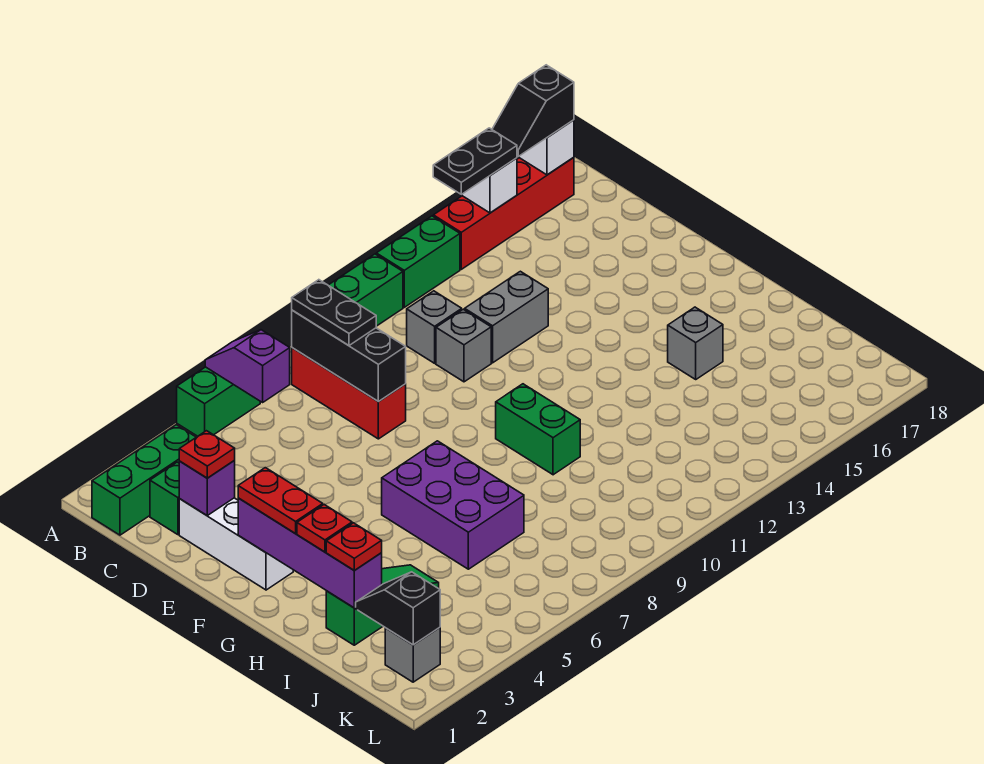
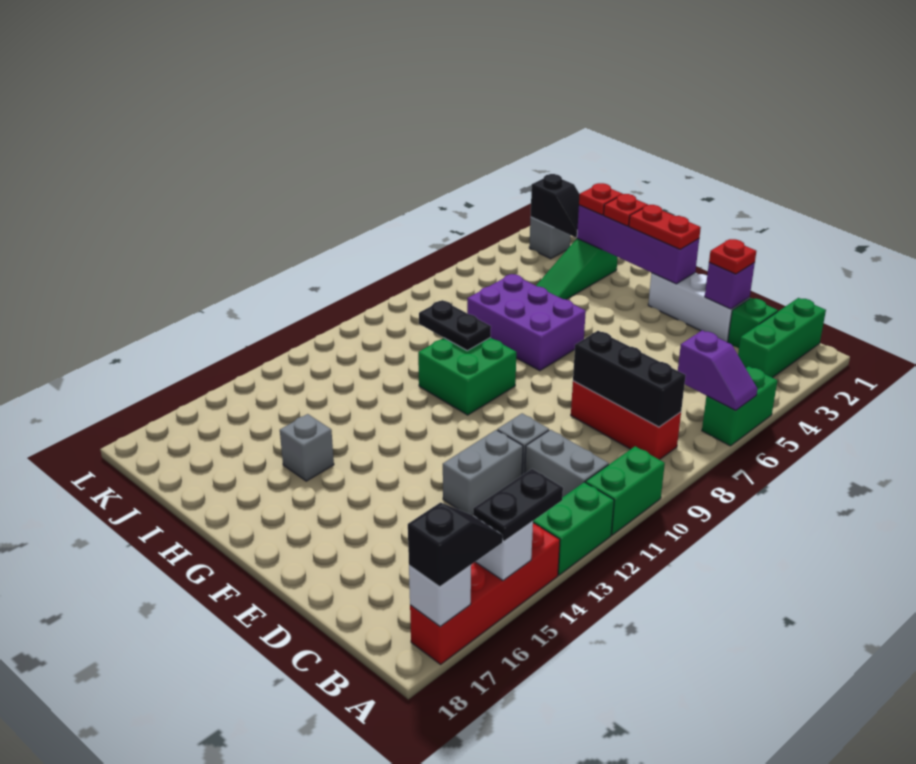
black plate B8:C8 level 3 -> black plate H9:I9 level 2
grey brick C11 level 1 -> grey brick B11:C11 level 1
green brick G10:H10 level 1 -> green brick G9:H10 level 1

